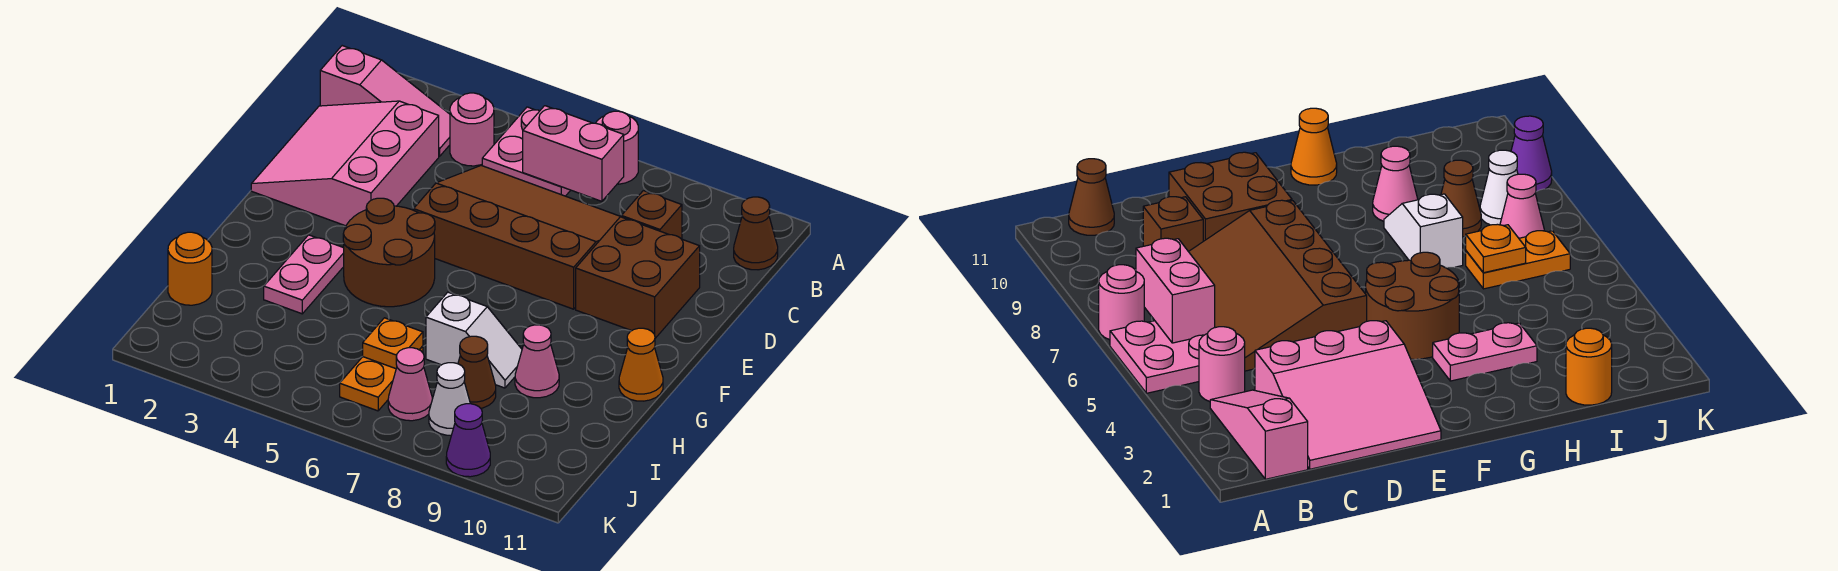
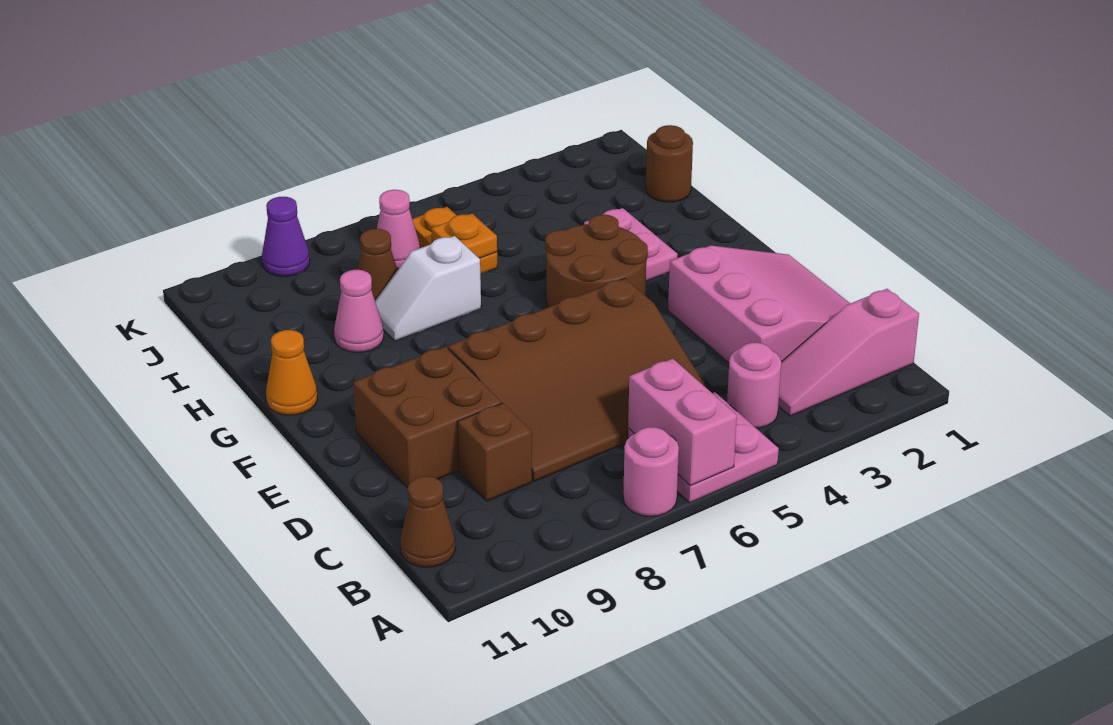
pink brick B6:B7 level 2 -> pink brick A6:B6 level 2
orange round brick I1 level 1 -> brown round brick I1 level 1
white cone J8 level 1 -> none

